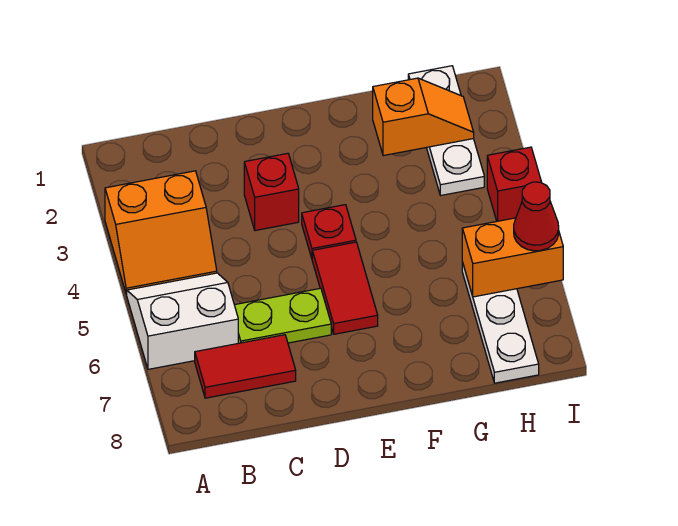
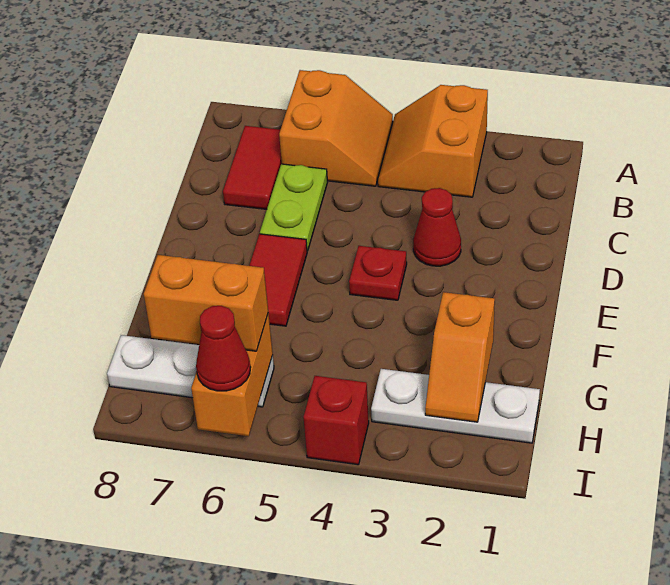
white slope A5:B6 level 1 top 6 -> orange slope A5:B6 level 1 top 6
red brick D3 level 1 -> red cone D3 level 1
red tile E5:E6 level 1 -> red tile E6:F6 level 1
none -> orange brick H6:H7 level 3

